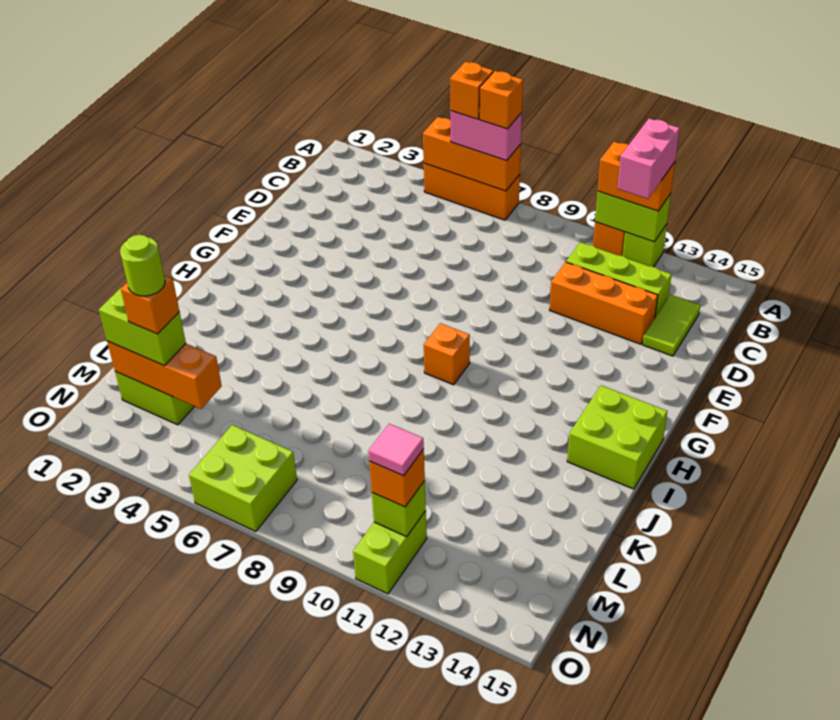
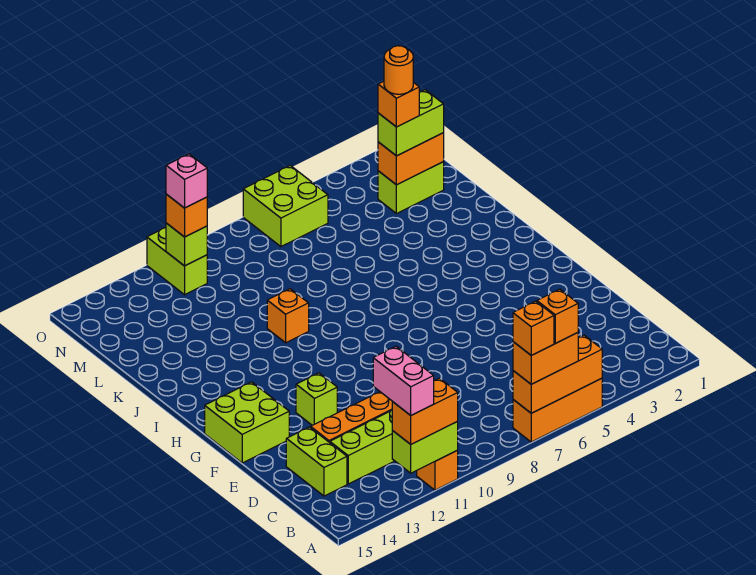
pink brick A6:A7 level 3 -> orange brick A6:A7 level 3
lime brick A12 level 1 -> lime brick F12 level 1
lime tile C14:D14 level 1 -> lime brick C14:D14 level 1
orange brick H9 level 1 -> orange brick J10 level 1
lime brick H14:I15 level 1 -> lime brick F14:G15 level 1
orange brick M2:M4 level 2 -> orange brick M2:M3 level 2
lime round brick M3 level 5 -> orange round brick M3 level 5
pink tile N11 level 4 -> pink brick N11 level 4

